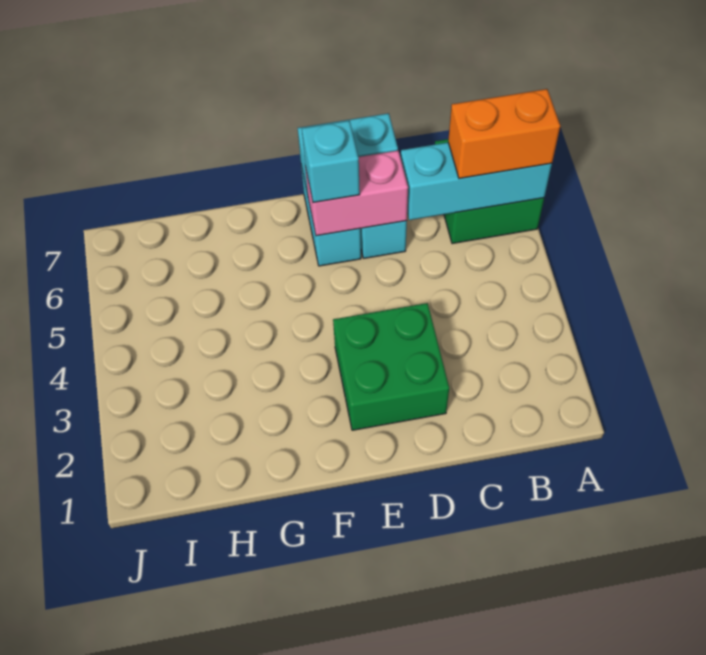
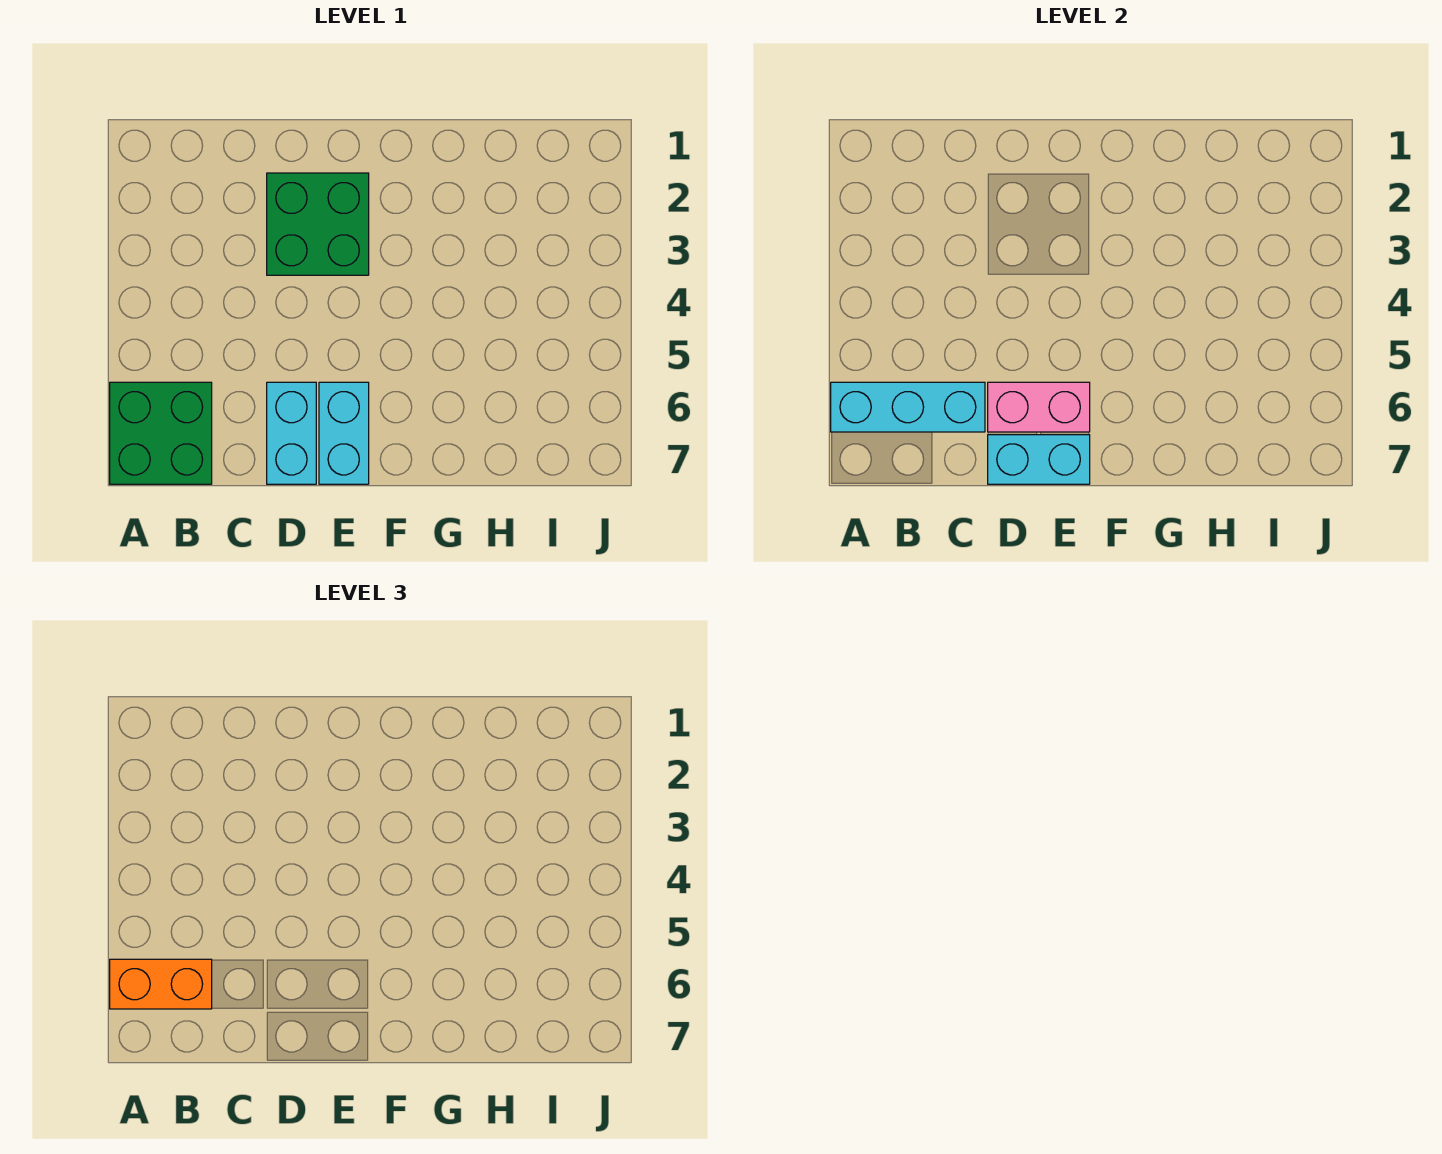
cyan brick E6 level 3 -> none

